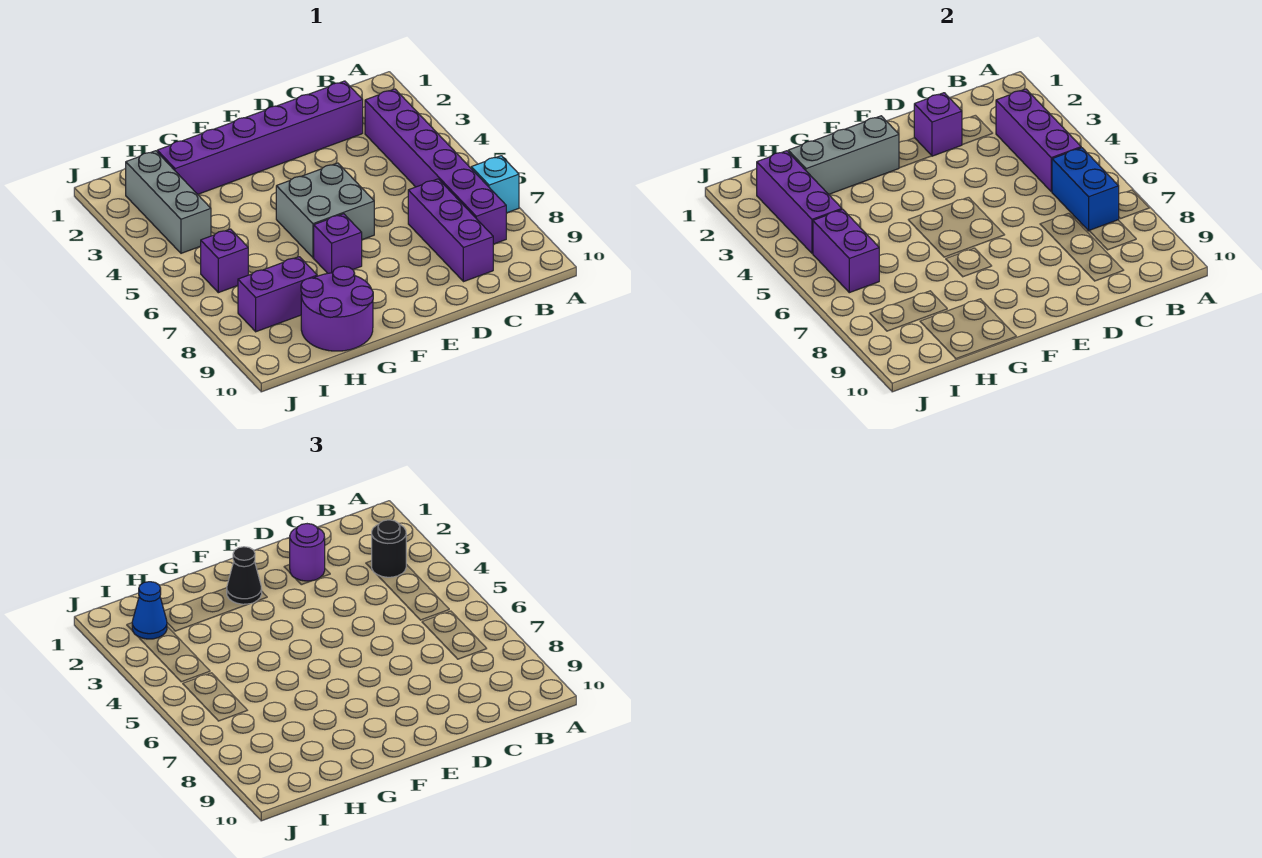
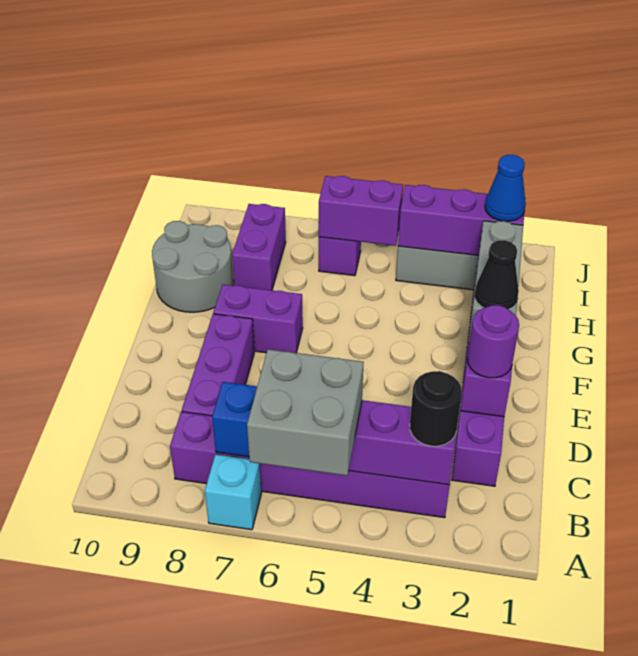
purple brick C7:C9 level 1 -> purple brick C8:E8 level 1
grey brick E5:F6 level 1 -> grey brick A5:B6 level 3
purple brick F7 level 1 -> purple brick F7:F8 level 1
purple round brick G9:H10 level 1 -> grey round brick G9:H10 level 1

